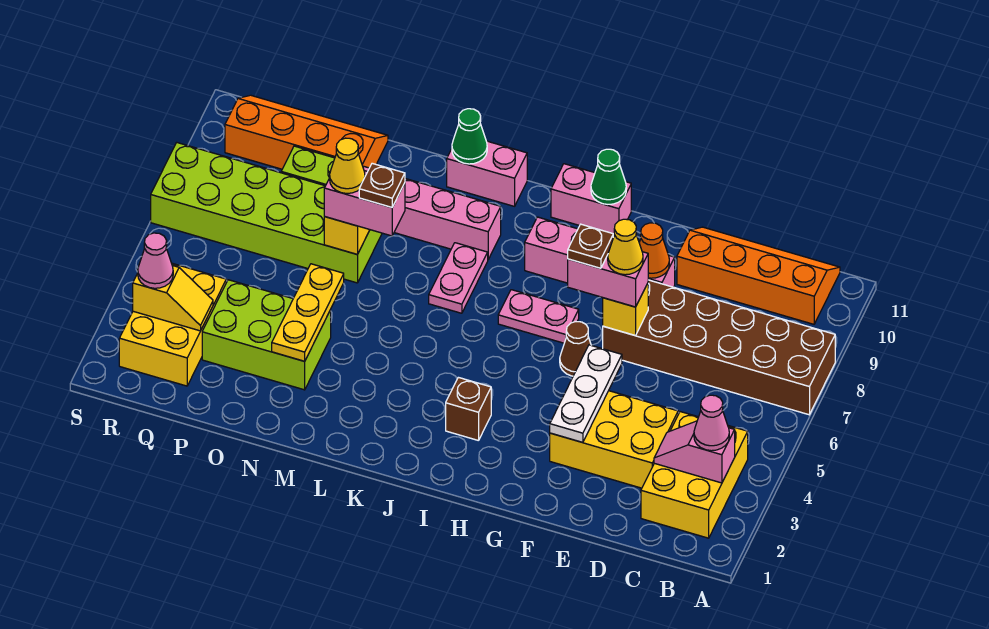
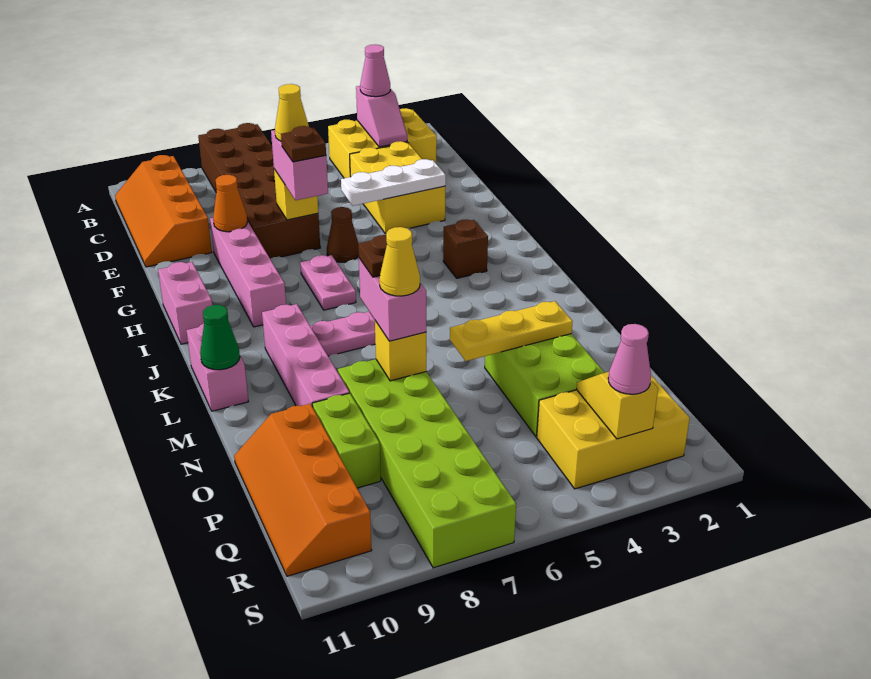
green cone H11 level 2 -> none

